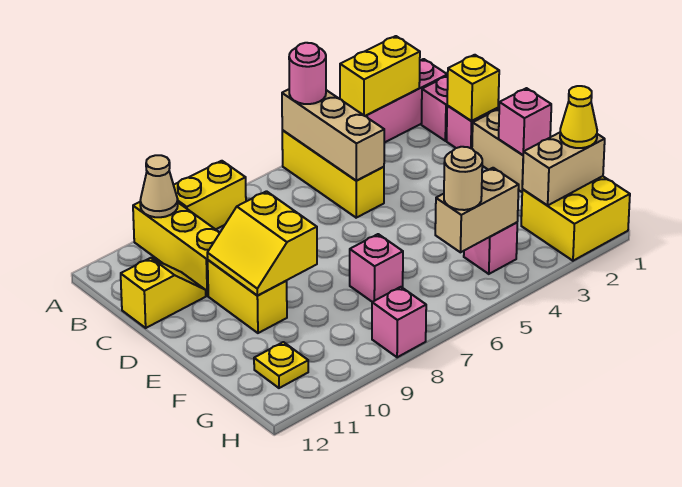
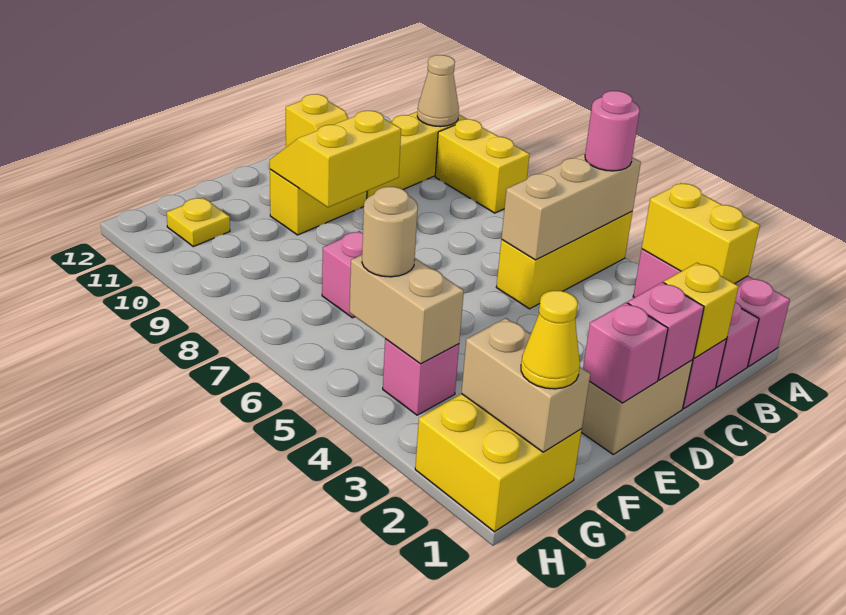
pink brick H8 level 1 -> pink brick D1 level 2

